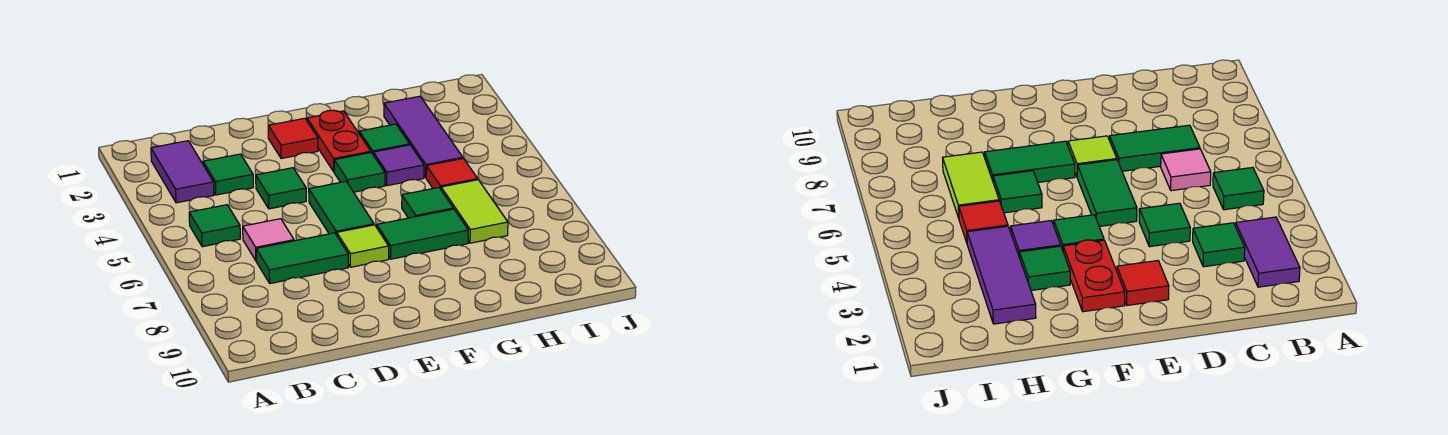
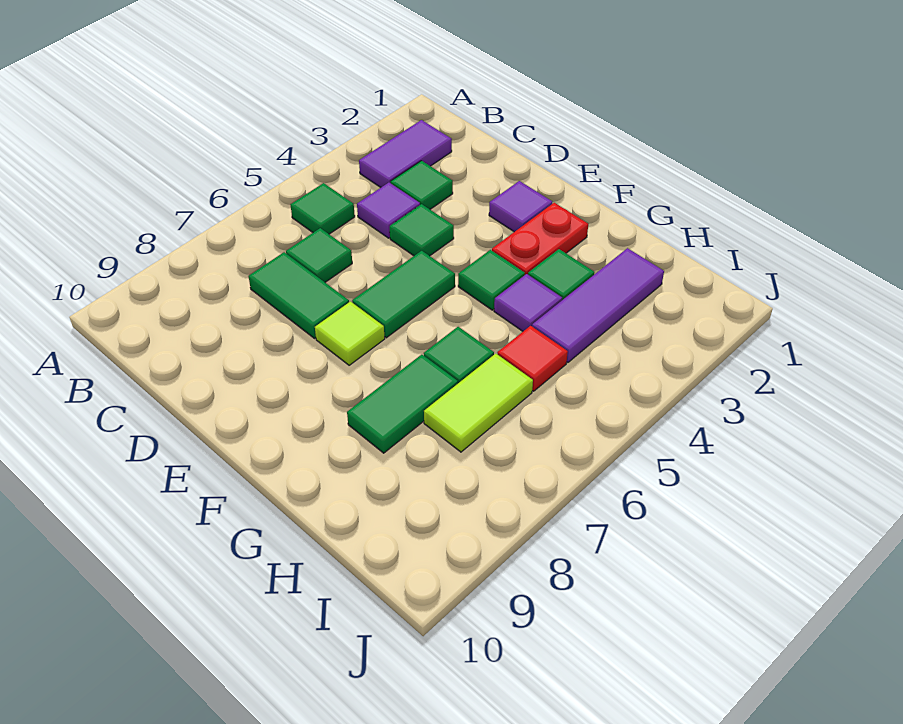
none -> purple tile C4 level 1
pink tile C6 level 1 -> green tile C6 level 1
red tile E2 level 1 -> purple tile E2 level 1
green tile F7:G7 level 1 -> green tile G7:G8 level 1

